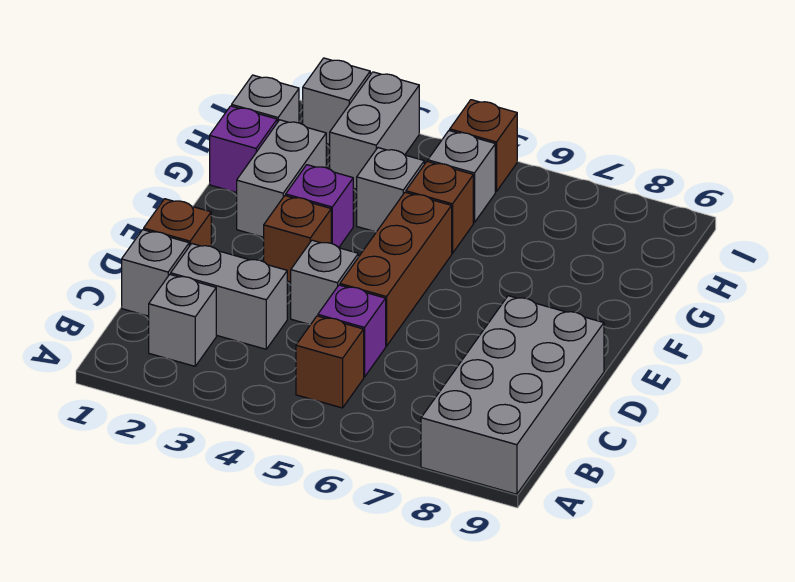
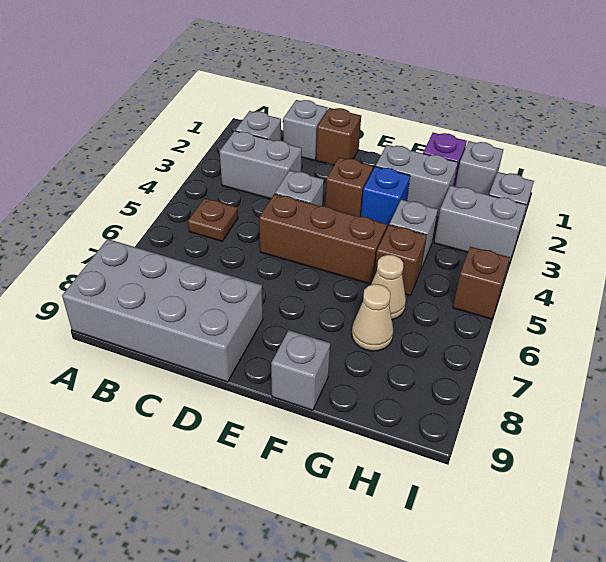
brown brick B5 level 1 -> brown plate B5 level 1
grey brick C2:C3 level 1 -> grey brick B3:C3 level 1
purple brick C5 level 1 -> none
purple brick F3 level 1 -> blue brick F3 level 1
none -> tan cone G6 level 1
none -> tan cone G7 level 1
grey brick H5 level 1 -> grey brick F9 level 1

